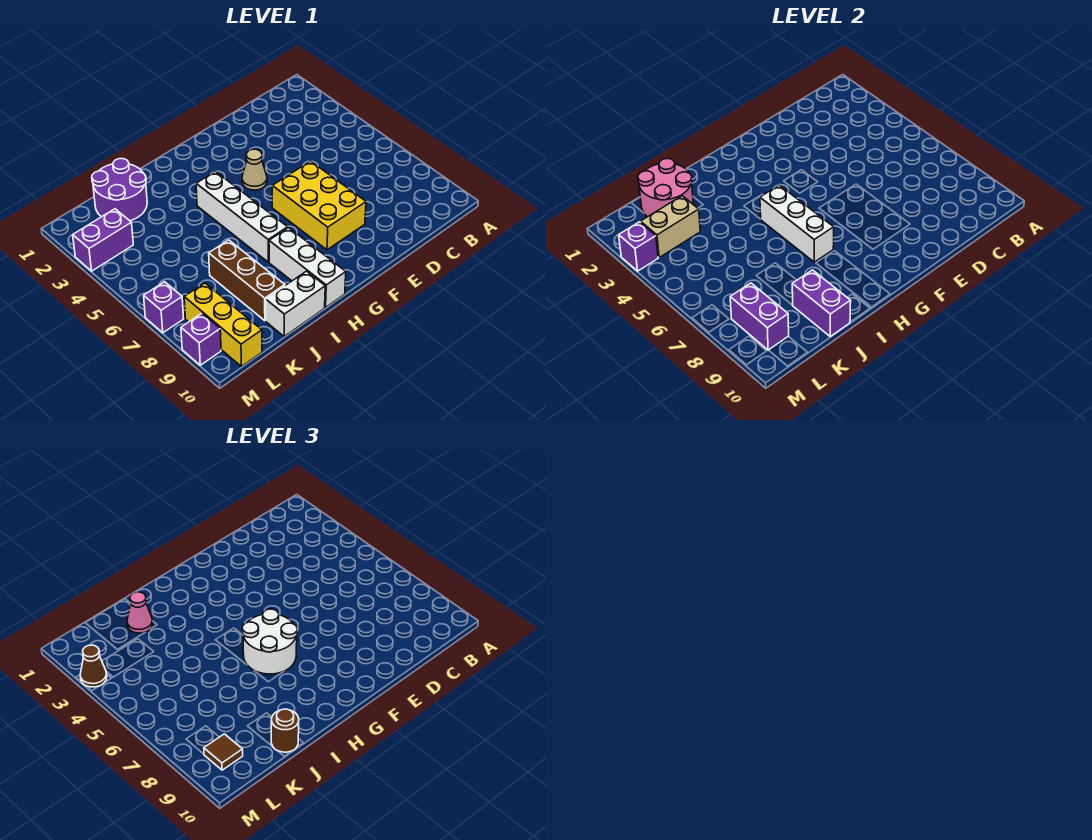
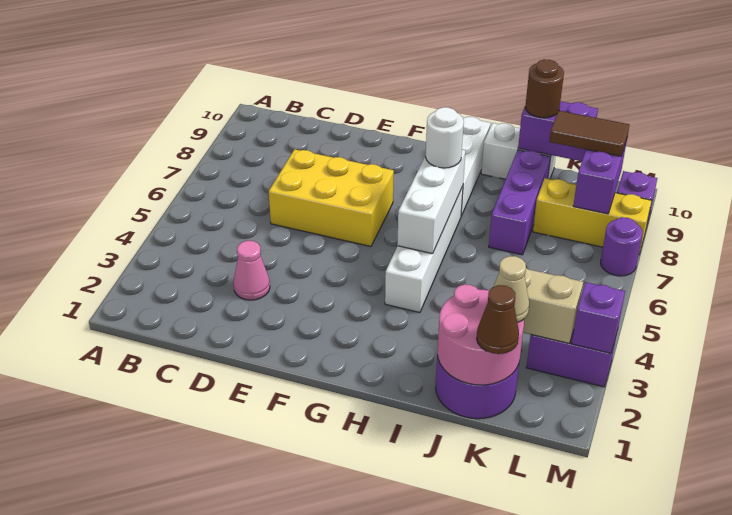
yellow brick E6:F8 level 1 -> yellow brick D6:F7 level 1
tan cone F4 level 1 -> tan cone K2 level 3
white round brick G6:H7 level 3 -> white round brick H7 level 3
pink cone J2 level 3 -> pink cone D3 level 1
brown brick J7:J9 level 1 -> purple brick J7:J9 level 1
purple brick J9:J10 level 2 -> purple brick J10:K10 level 2
yellow brick L8:L10 level 1 -> yellow brick K8:M8 level 1
brown tile L9 level 3 -> brown tile K9:L9 level 3
brown cone M3 level 3 -> brown cone K1 level 3
purple brick M7 level 1 -> purple round brick M7 level 1

